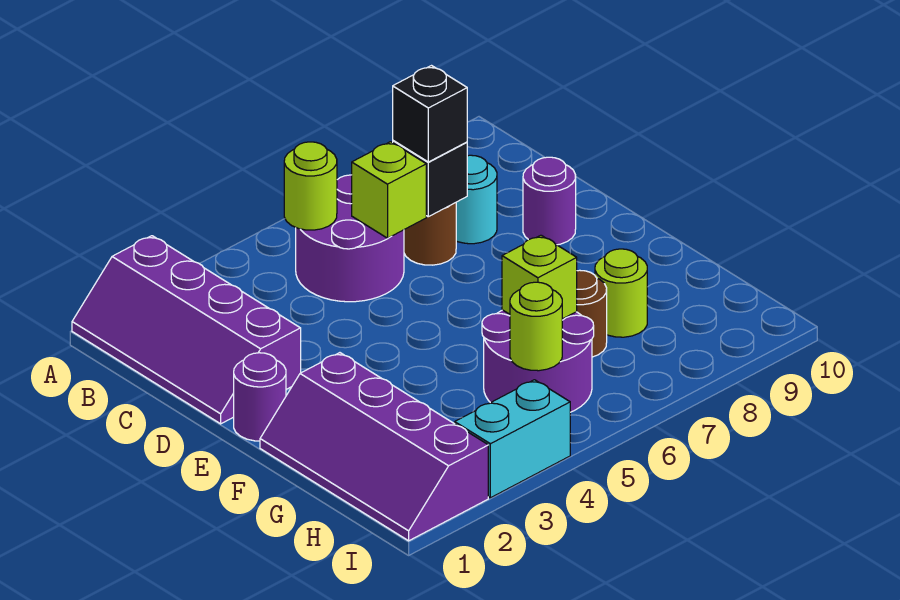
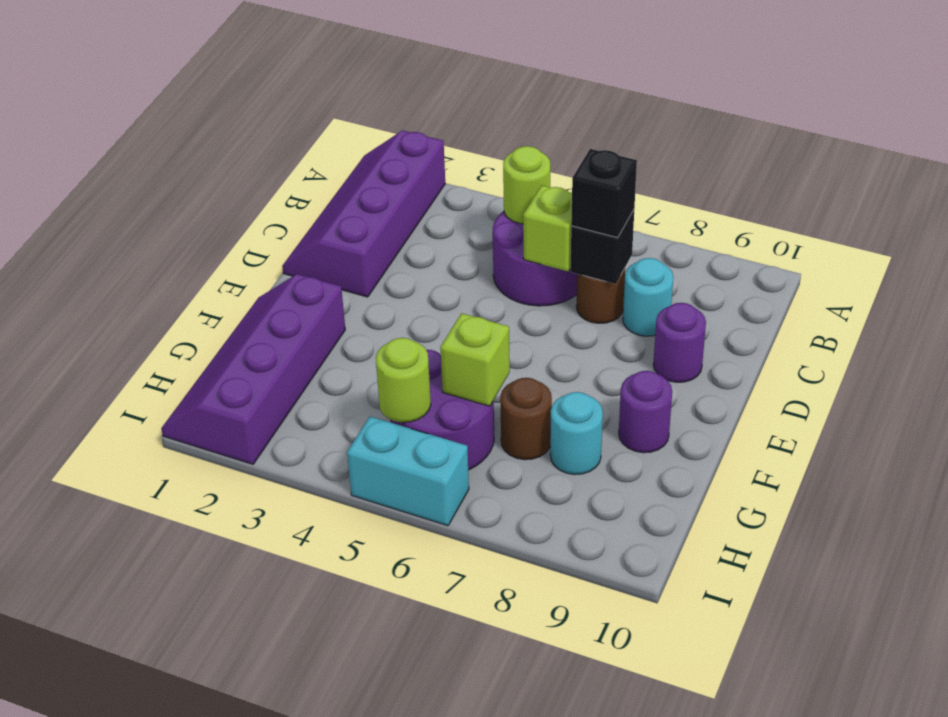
purple round brick E1 level 1 -> purple round brick F9 level 1
lime round brick G8 level 1 -> cyan round brick G8 level 1
cyan brick I3:I4 level 1 -> cyan brick I5:I6 level 1

